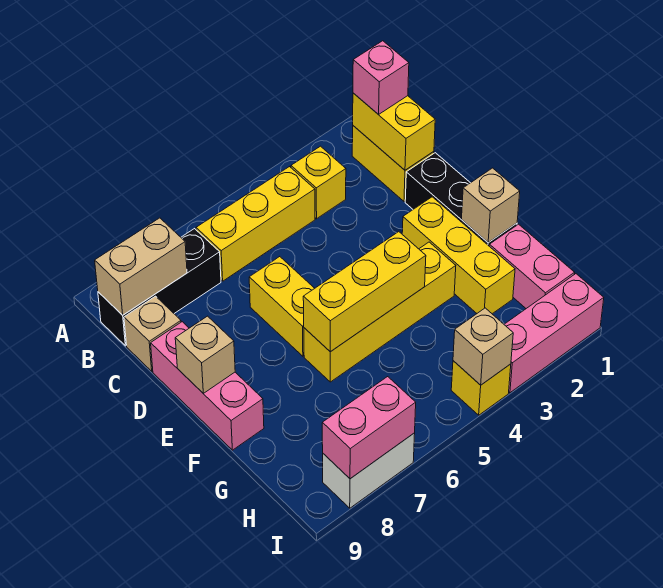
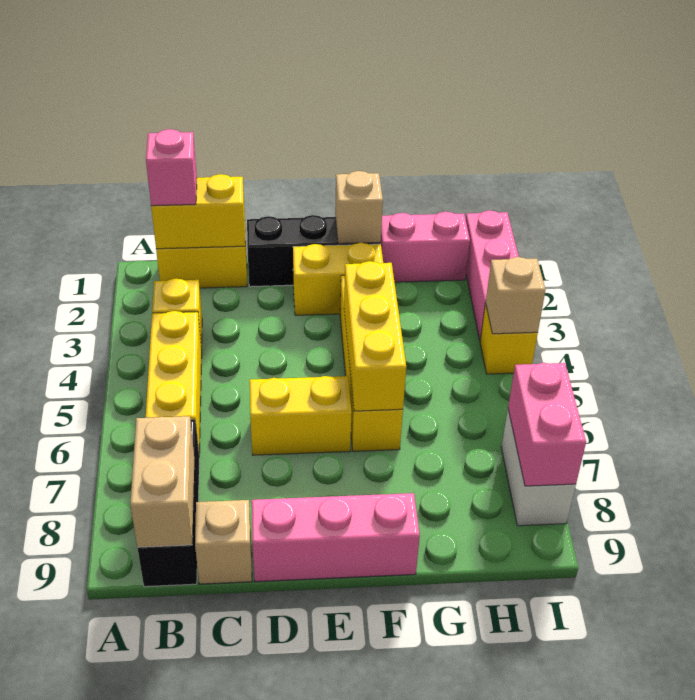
yellow brick E2:G2 level 1 -> yellow brick E2:F2 level 1
tan brick E9 level 2 -> none

